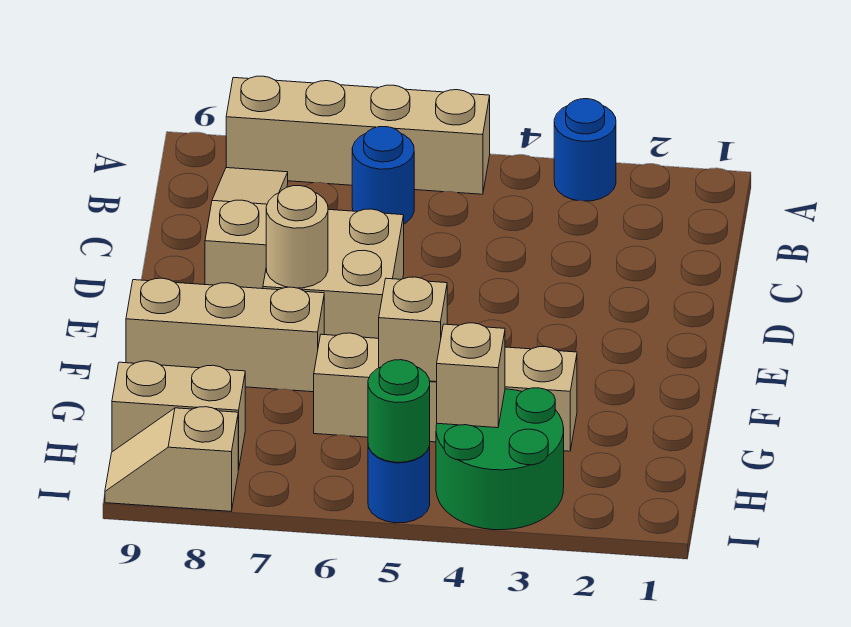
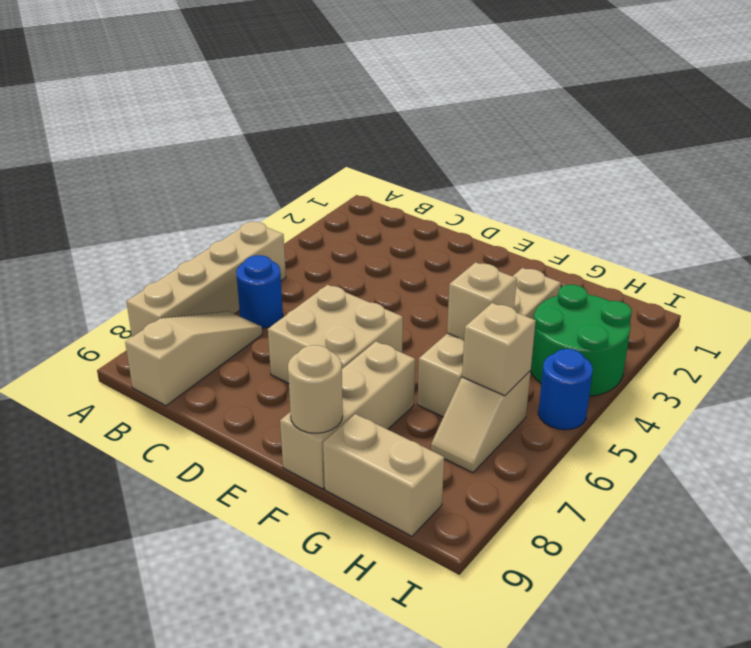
blue round brick A3 level 1 -> none
tan slope B8:D8 level 1 top D -> tan slope B7:B9 level 1 top 9
tan round brick E7 level 2 -> tan round brick F9 level 2
tan brick H4 level 2 -> tan brick H6 level 2
tan brick H8:H9 level 1 -> tan brick G9:H9 level 1
green round brick I5 level 2 -> none
tan slope I8:I9 level 1 top 8 -> tan slope H6:H7 level 1 top 6

